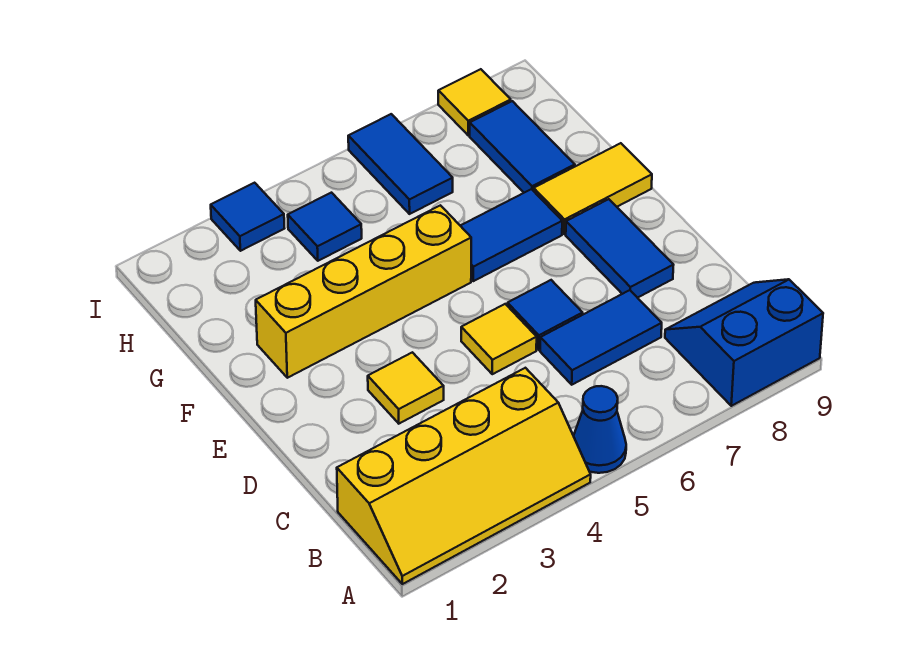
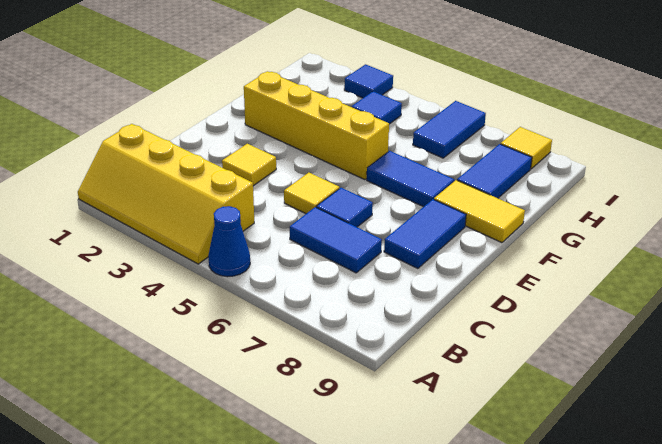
blue slope A8:B9 level 1 top A -> none

